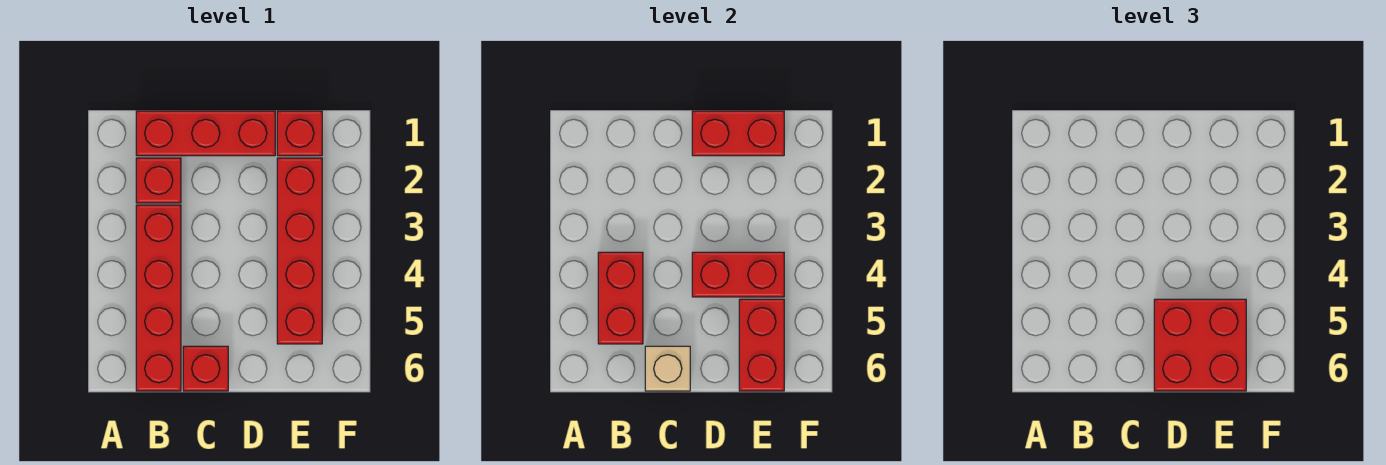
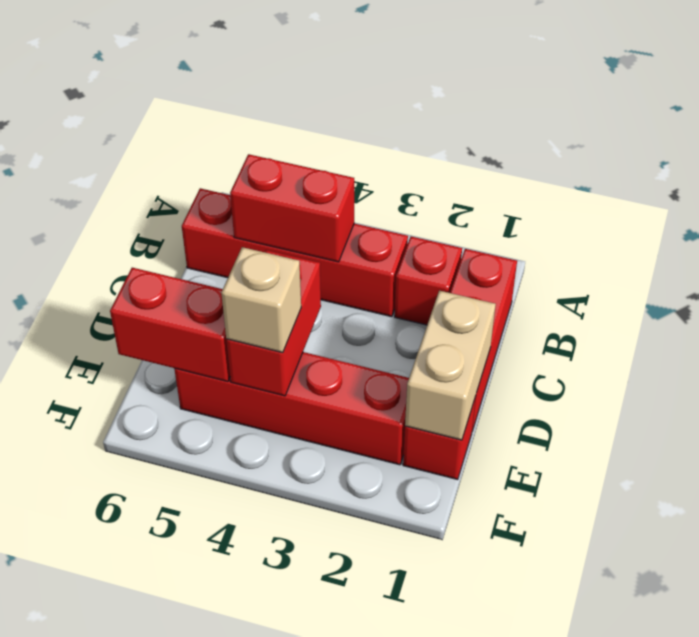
red brick C6 level 1 -> none
tan brick C6 level 2 -> tan brick E4 level 3
red brick D1:E1 level 2 -> tan brick D1:E1 level 2
red brick D5:E6 level 3 -> none

